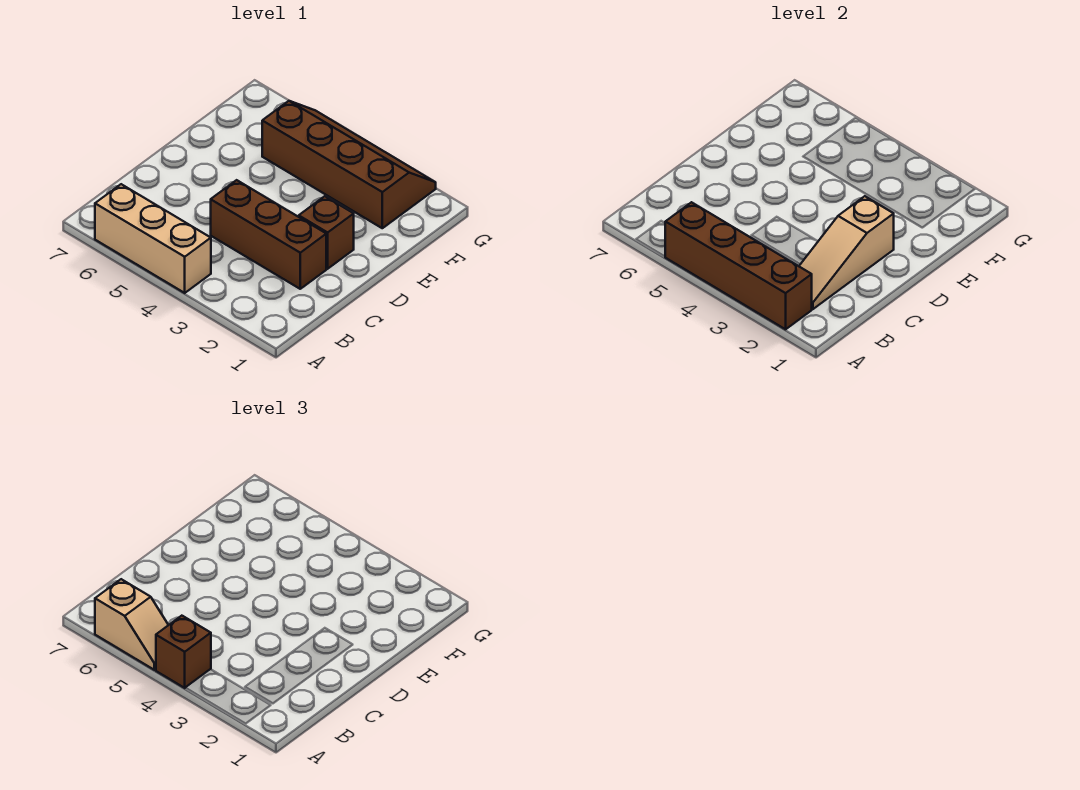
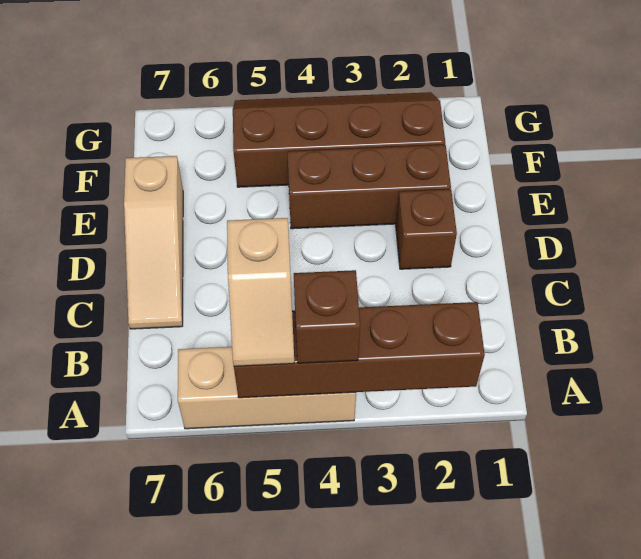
tan slope A5:A6 level 3 top 6 -> tan slope A5:B5 level 3 top B
tan slope B2:D2 level 2 top D -> tan slope C7:E7 level 1 top E
brown brick C2:C4 level 1 -> brown brick E2:E4 level 1

